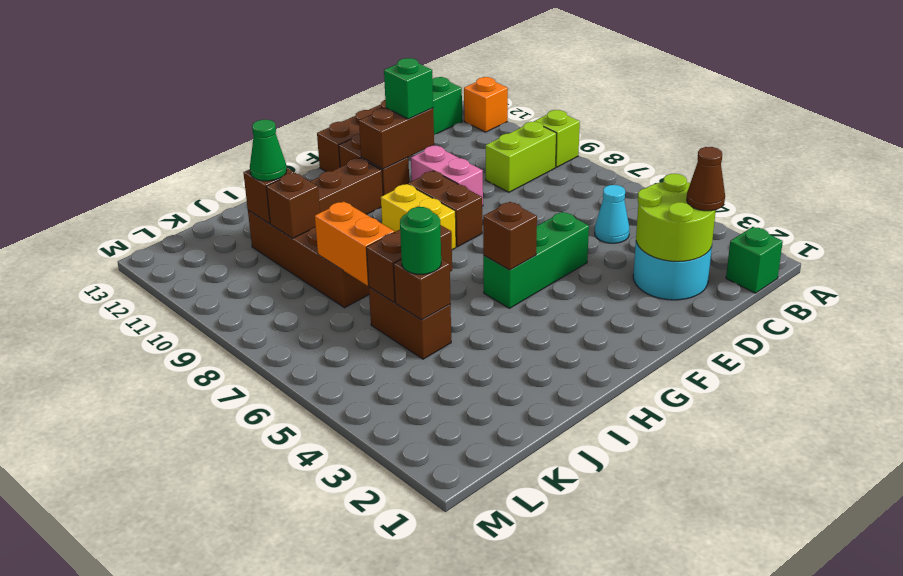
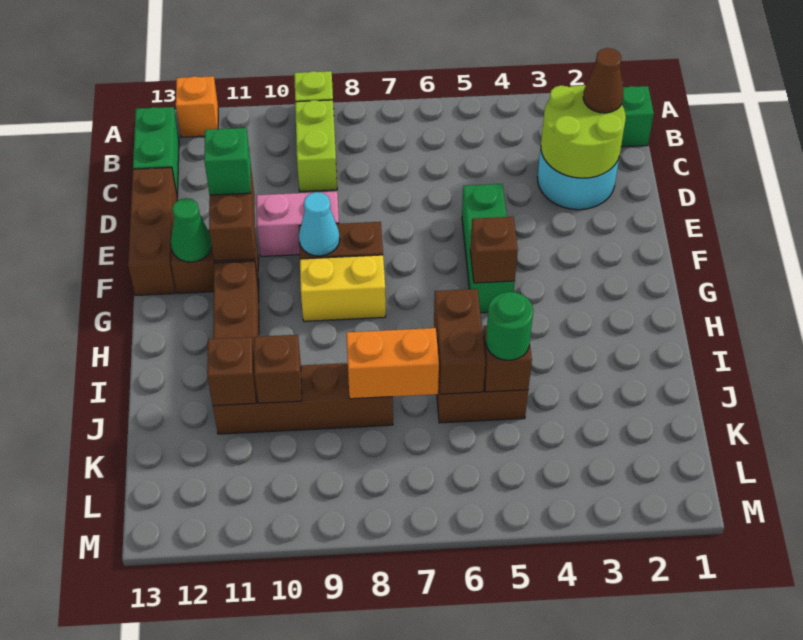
cyan cone C5 level 1 -> cyan cone F9 level 2
green cone J11 level 3 -> green cone F12 level 2

